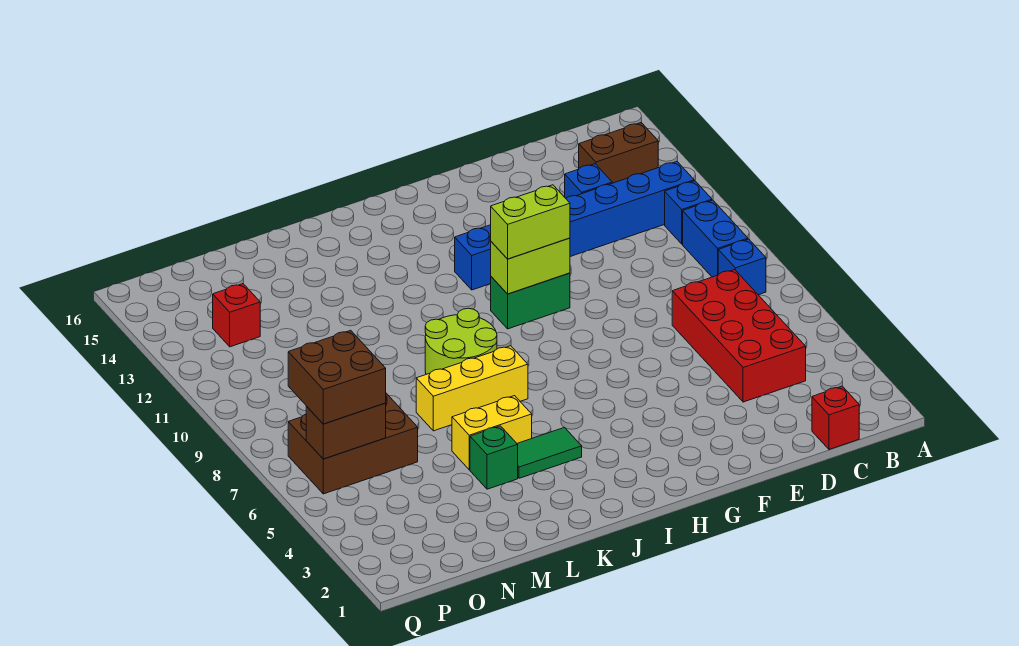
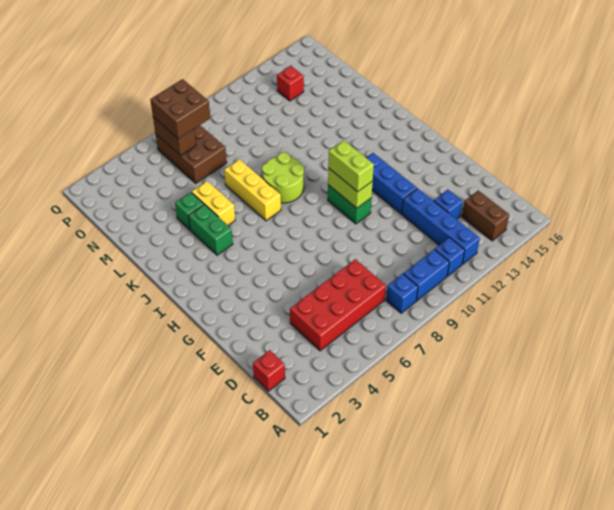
green tile J4:K4 level 1 -> green brick J4:K4 level 1

